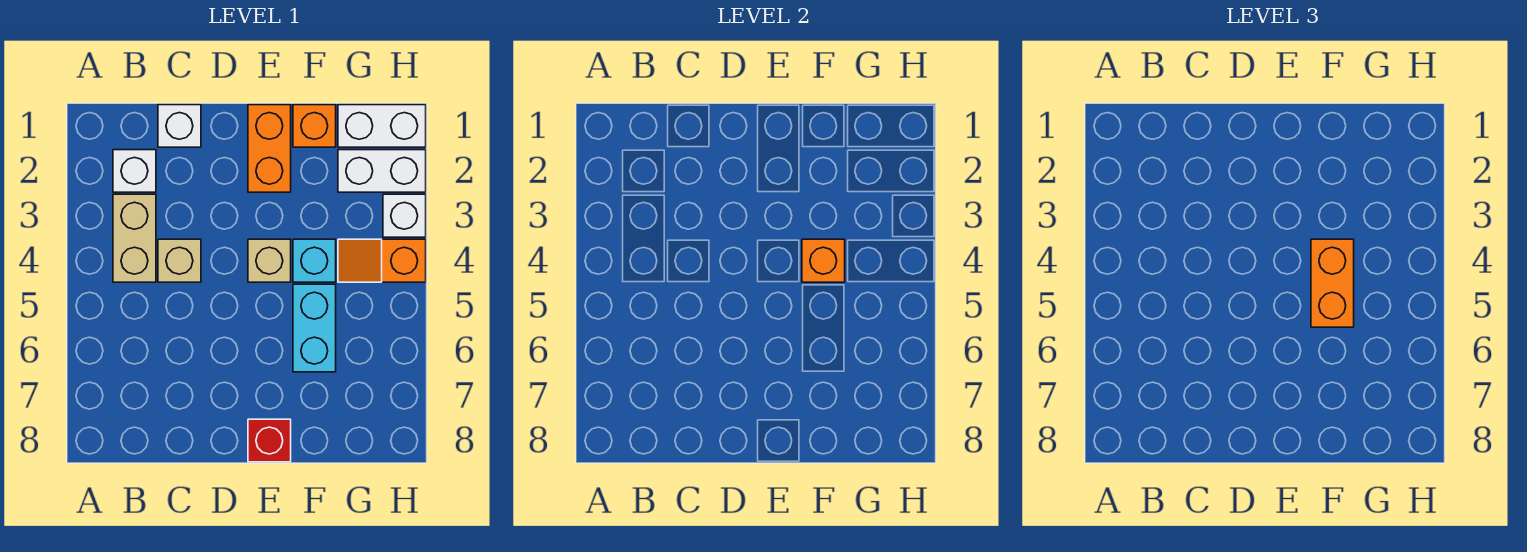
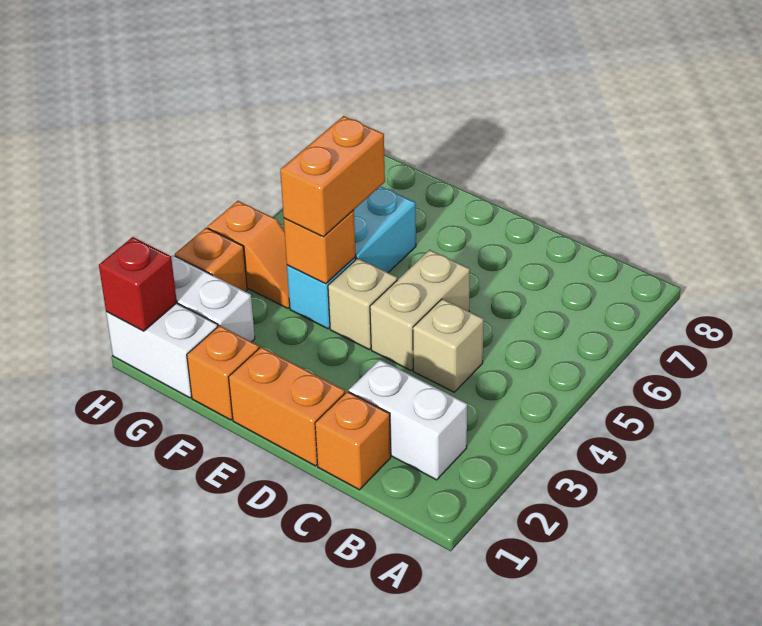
white brick B2 level 1 -> white brick B2:C2 level 1
tan brick B3:B4 level 1 -> tan brick D4:D5 level 1
white brick C1 level 1 -> orange brick C1 level 1
orange brick E1:E2 level 1 -> orange brick D1:E1 level 1
red brick E8 level 1 -> red brick H1 level 2
white brick H3 level 1 -> orange brick H3 level 1

